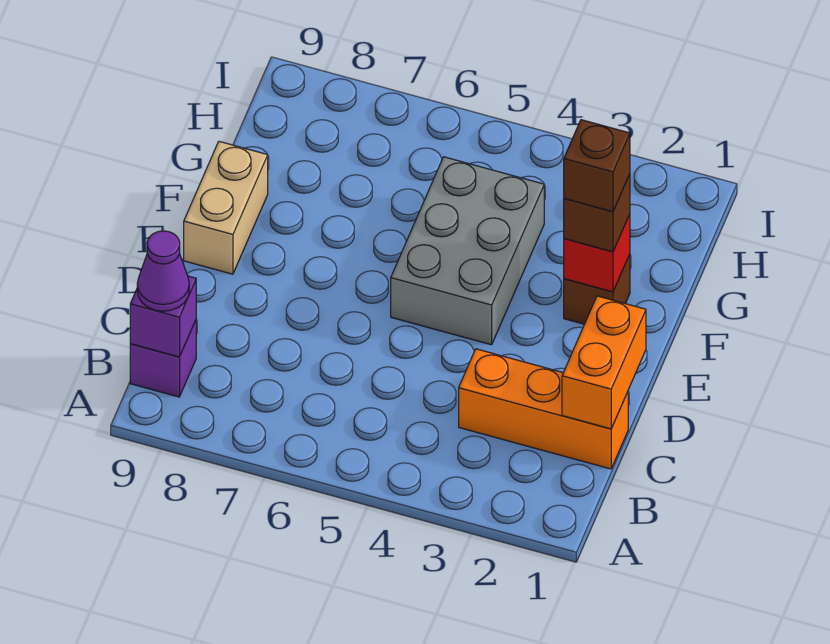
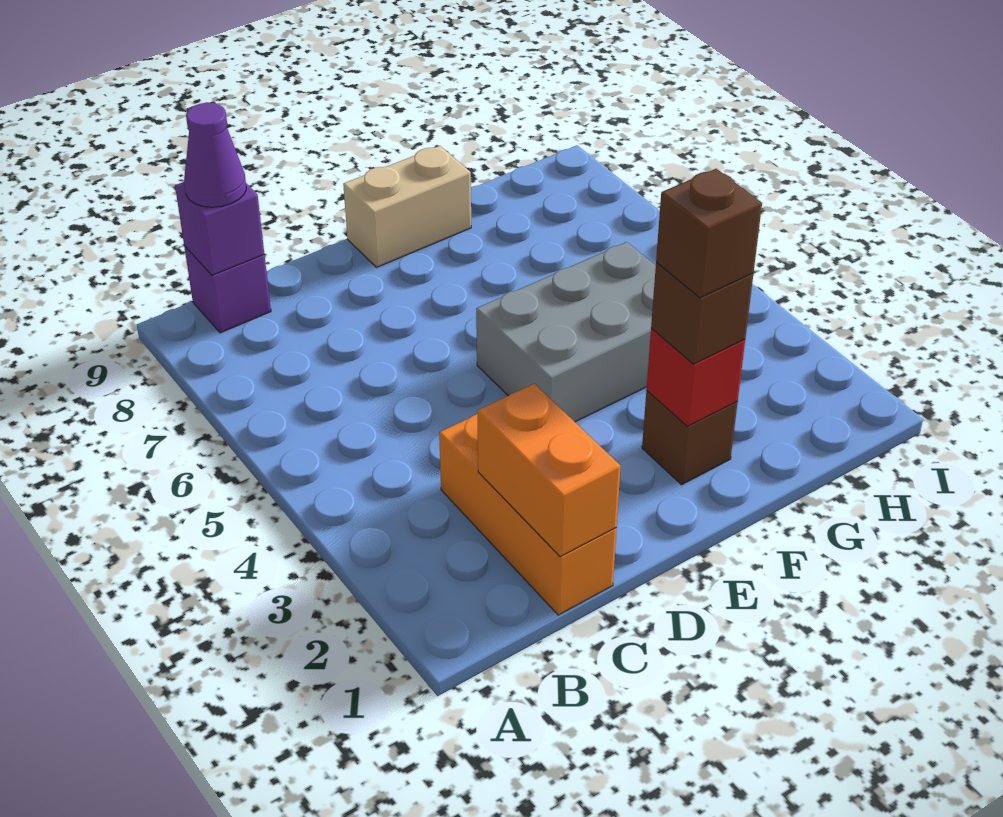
orange brick C1:D1 level 2 -> orange brick C1:C2 level 2

